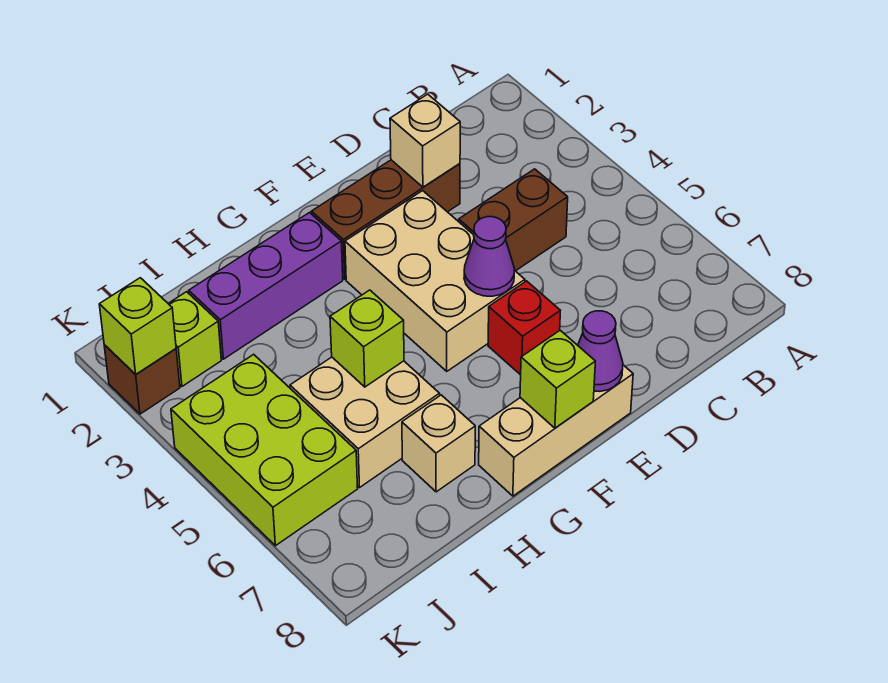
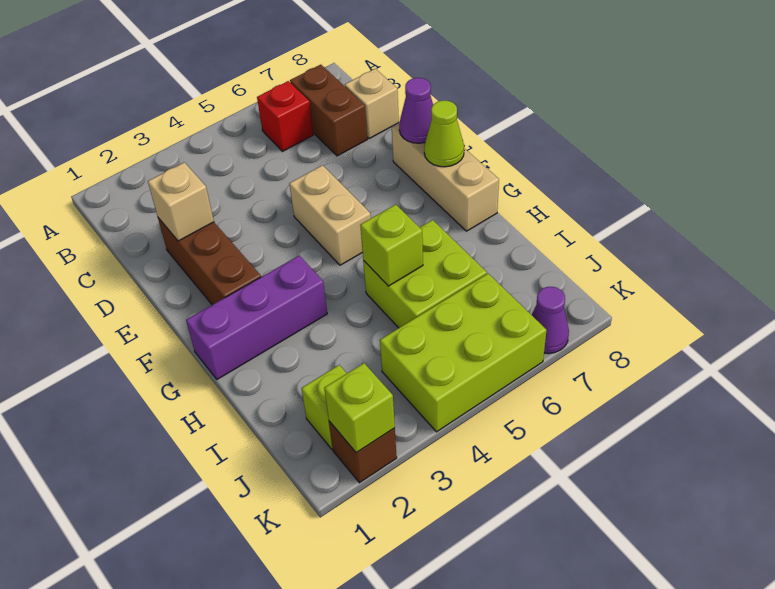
brown brick C4:D4 level 1 -> brown brick B7:C7 level 1
tan brick E3:F5 level 1 -> tan brick E5:F5 level 1
purple cone E5 level 2 -> purple cone K7 level 1
red brick E6 level 1 -> red brick B6 level 1
lime brick F8 level 2 -> lime cone F8 level 2
purple brick G2:I2 level 1 -> purple brick G1:G3 level 1
tan brick H5:I6 level 1 -> lime brick H5:I6 level 1
tan brick H7 level 1 -> tan brick C8 level 1

